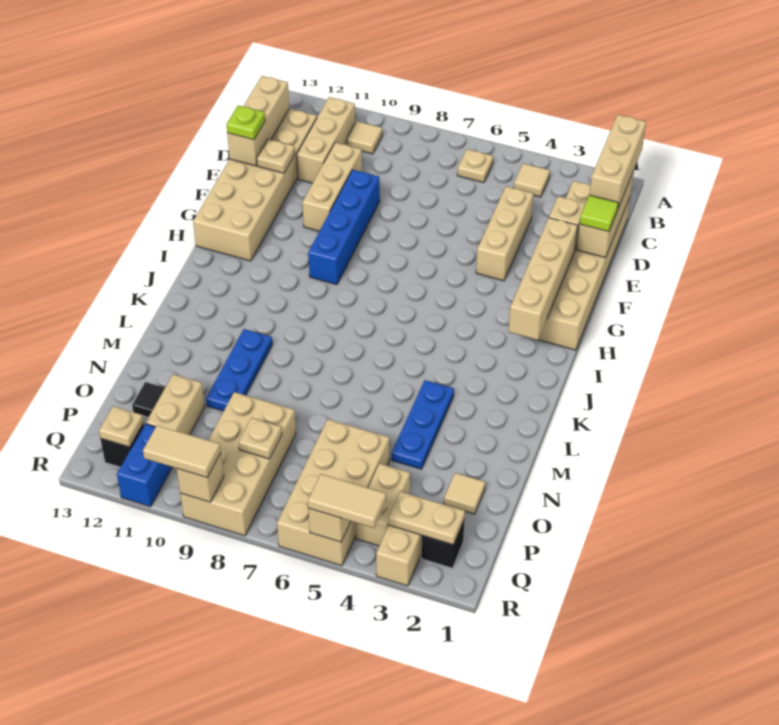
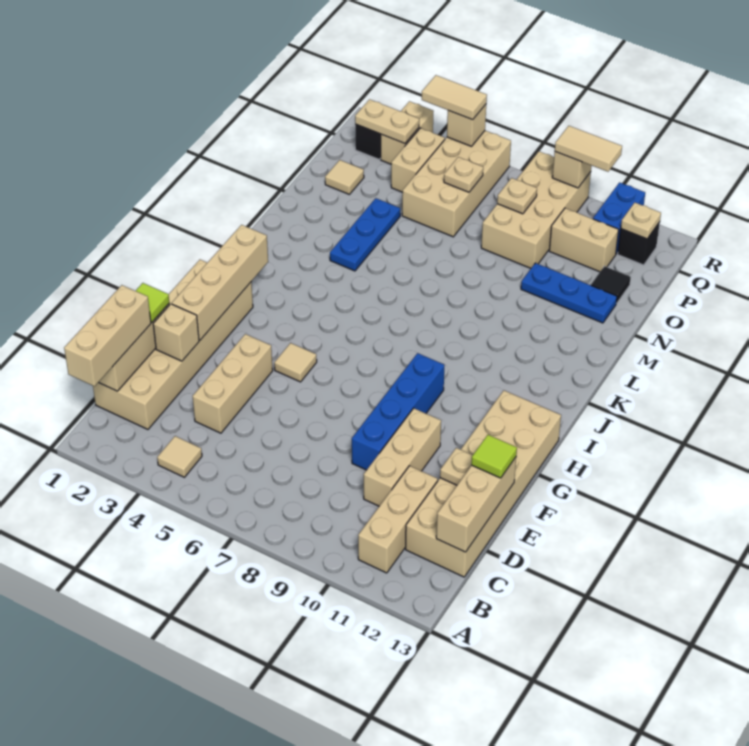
tan plate B6 level 1 -> tan plate P6 level 2
tan tile B10 level 1 -> tan tile G5 level 1
lime plate E13 level 3 -> lime tile E13 level 3
blue plate L10:N10 level 1 -> blue plate N10:N12 level 1
tan brick O11:P11 level 1 -> tan brick P10:P11 level 1

